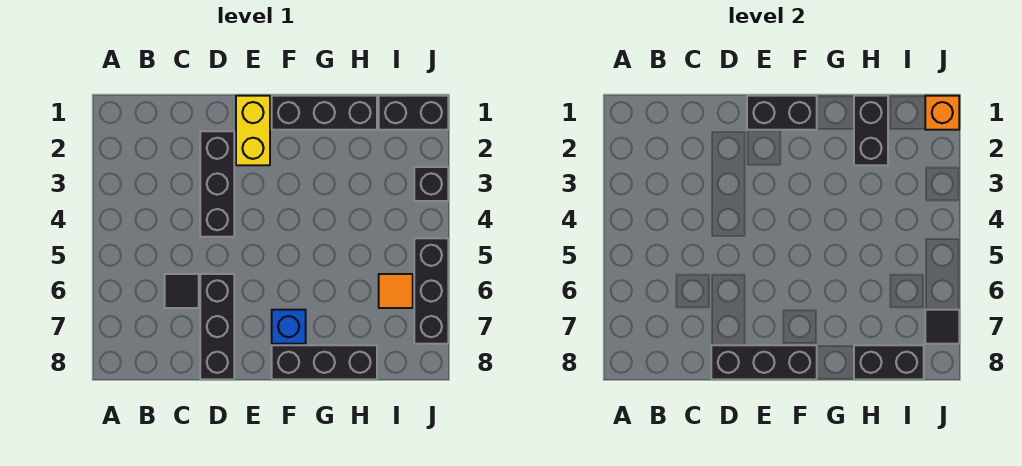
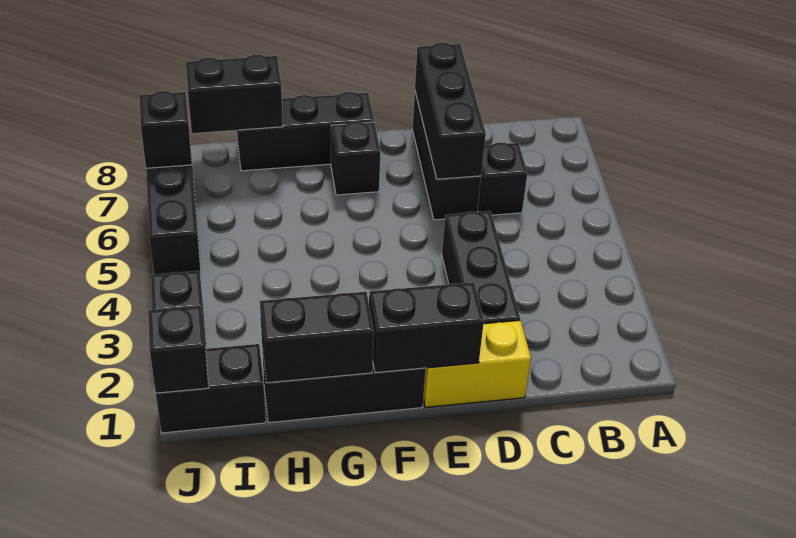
black tile C6 level 1 -> black brick C6 level 1
black brick D8:F8 level 2 -> black brick D6:D8 level 2
yellow brick E1:E2 level 1 -> yellow brick D1:E1 level 1
blue brick F7 level 1 -> black brick F7 level 1
black brick H1:H2 level 2 -> black brick G1:H1 level 2
orange tile I6 level 1 -> none
orange brick J1 level 2 -> black brick J1 level 2
black tile J7 level 2 -> black brick J7 level 2

